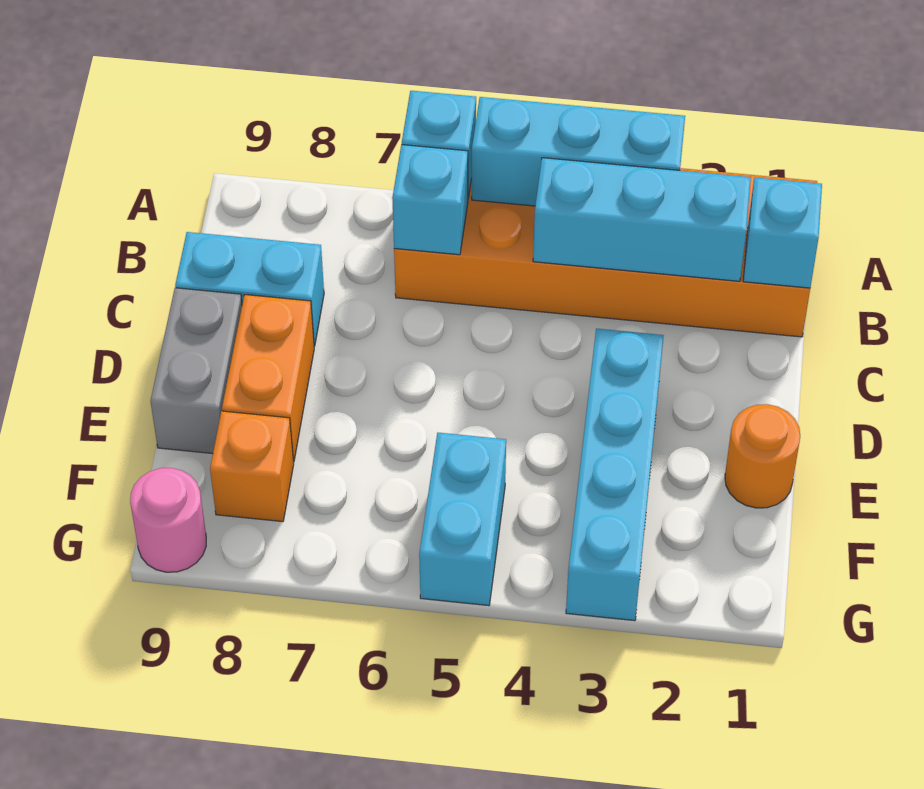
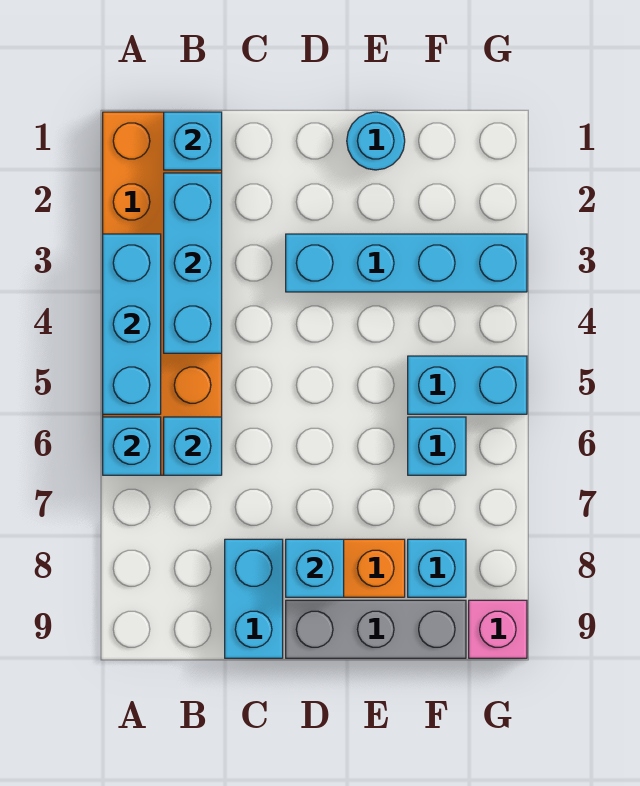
none -> cyan brick D8 level 2
grey brick D9:E9 level 1 -> grey brick D9:F9 level 1
orange round brick E1 level 1 -> cyan round brick E1 level 1
none -> cyan brick F6 level 1
orange brick F8 level 1 -> cyan brick F8 level 1
pink round brick G9 level 1 -> pink brick G9 level 1

